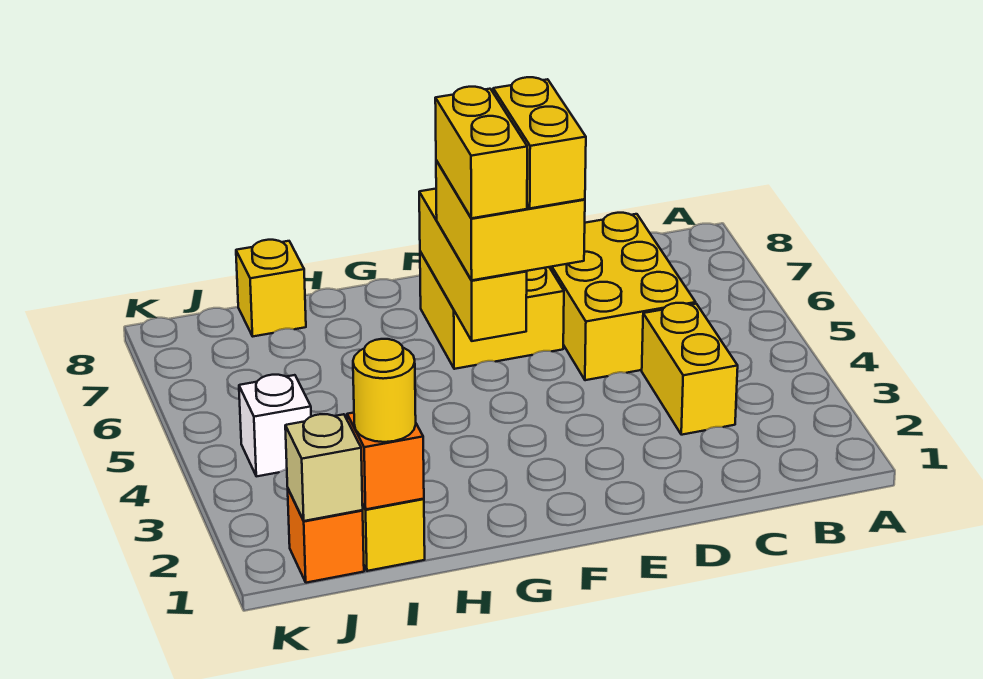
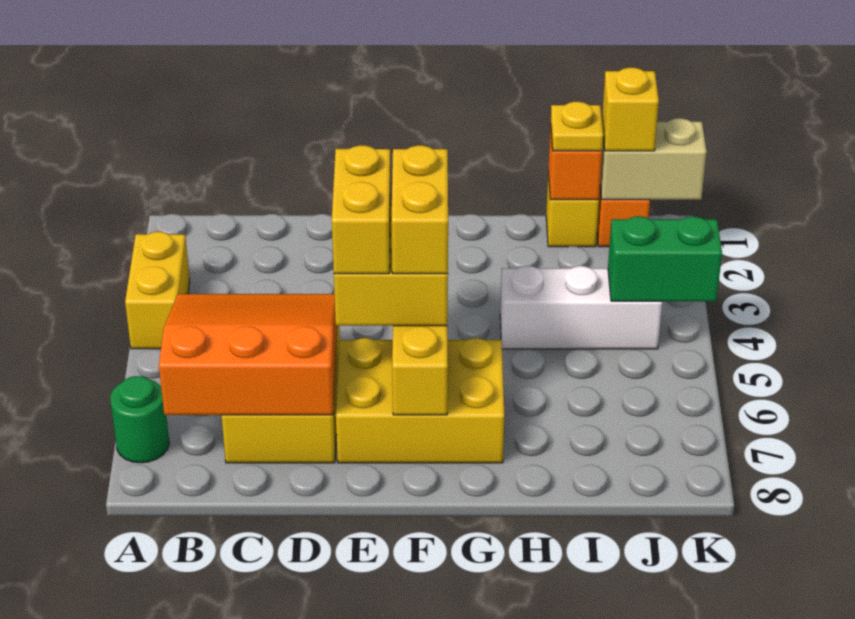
none -> green round brick A7 level 1
none -> orange slope B5:D7 level 2 top 7
yellow brick C3:C4 level 1 -> yellow brick A3:A4 level 1
yellow brick E6:F7 level 1 -> yellow brick E6:G7 level 1
yellow round brick I1 level 3 -> yellow plate I1 level 3
yellow brick I8 level 1 -> yellow brick J1 level 3
tan brick J1 level 2 -> tan brick J1:K1 level 2
white brick J4 level 1 -> white brick H4:J4 level 1
none -> green brick J4:K4 level 2

